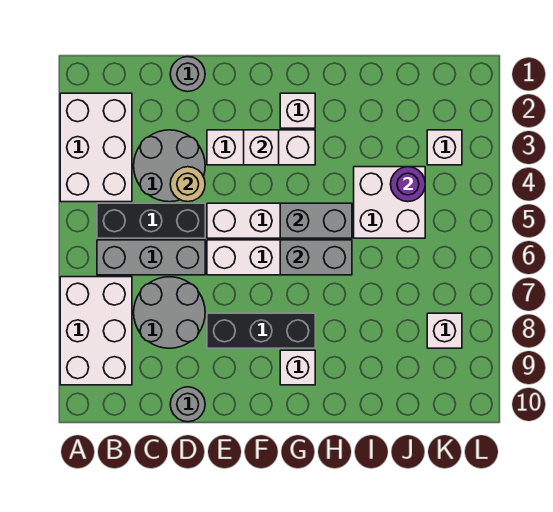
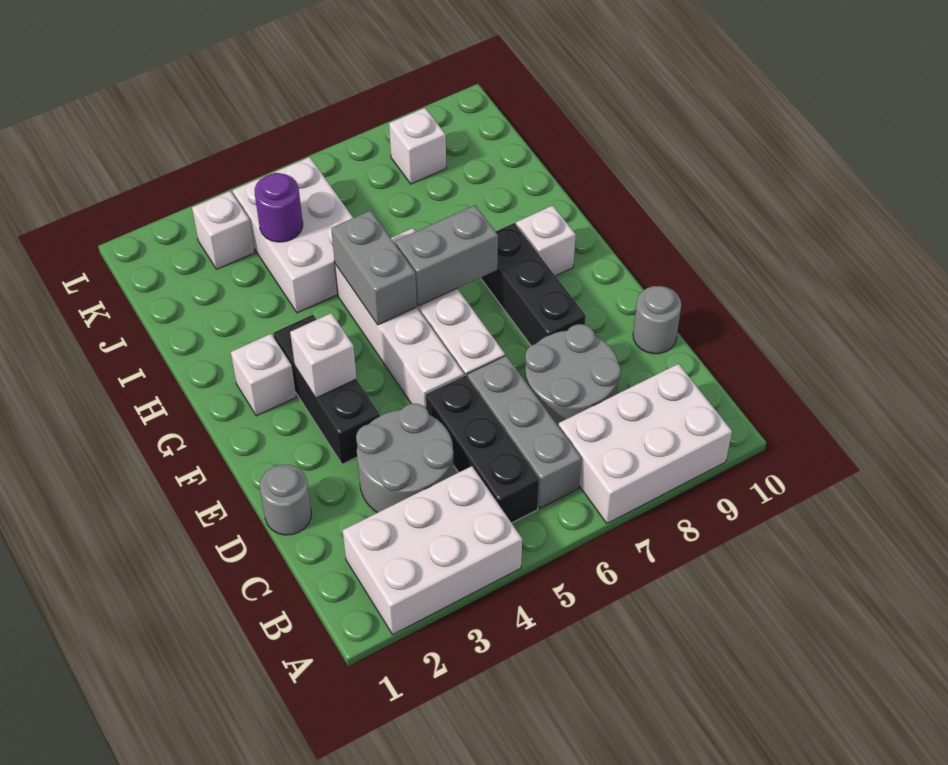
tan round brick D4 level 2 -> none
white brick E3:G3 level 1 -> black brick E3:G3 level 1
grey brick G6:H6 level 2 -> grey brick G6:G7 level 2
white brick I4:J5 level 1 -> white brick I4:K5 level 1

